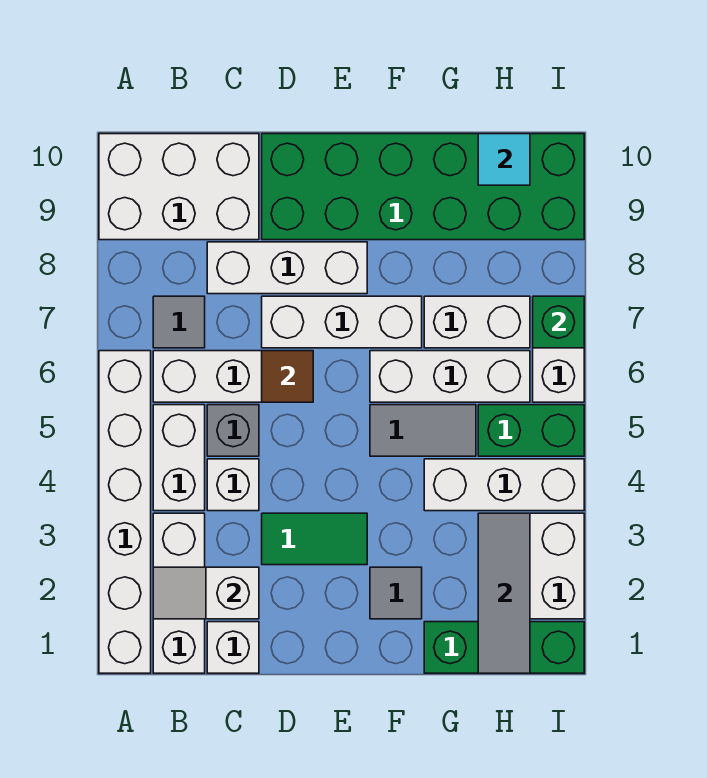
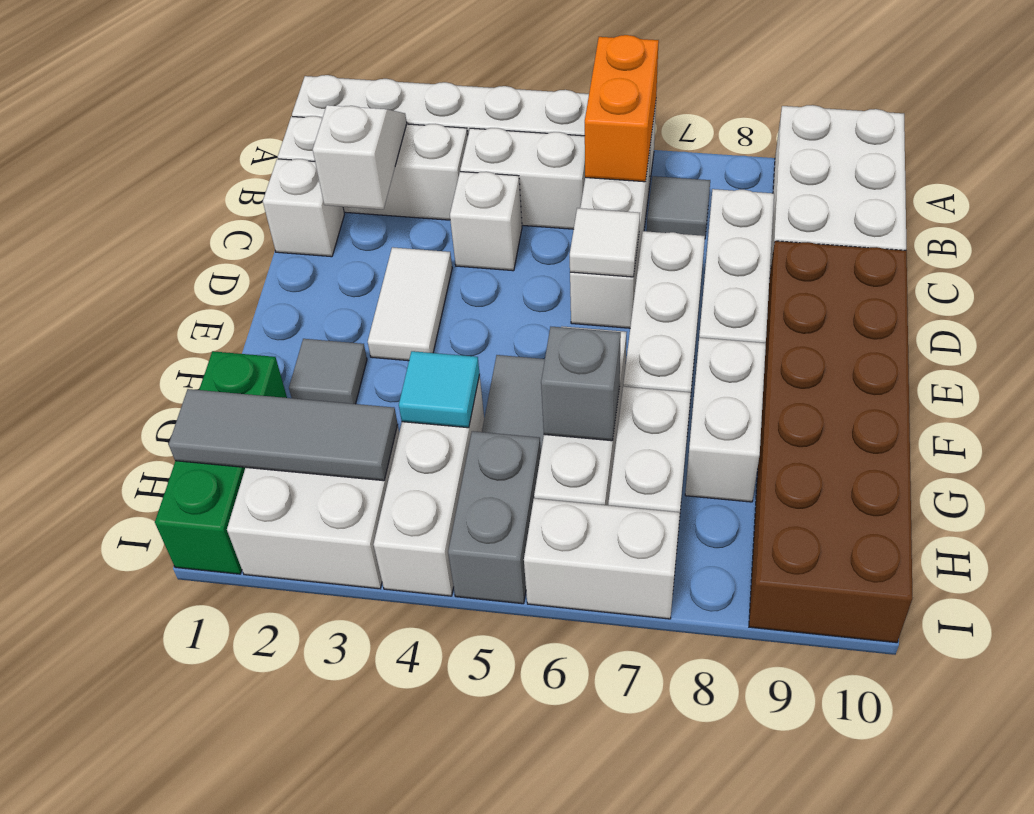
none -> orange brick A6:B6 level 2
grey brick C5 level 1 -> grey brick G6 level 2
green tile D3:E3 level 1 -> white tile D3:E3 level 1
brown tile D6 level 2 -> white tile D6 level 2
green brick D9:I10 level 1 -> brown brick D9:I10 level 1
none -> white brick F8:G8 level 1
green brick H5:I5 level 1 -> grey brick H5:I5 level 1
cyan tile H10 level 2 -> cyan tile G4 level 2
green brick I7 level 2 -> none

